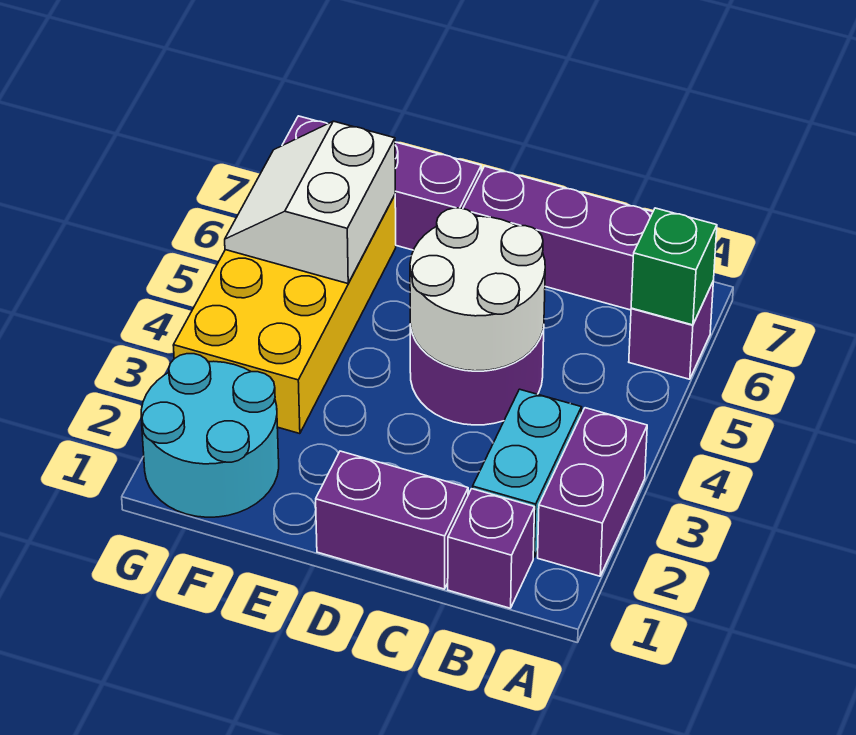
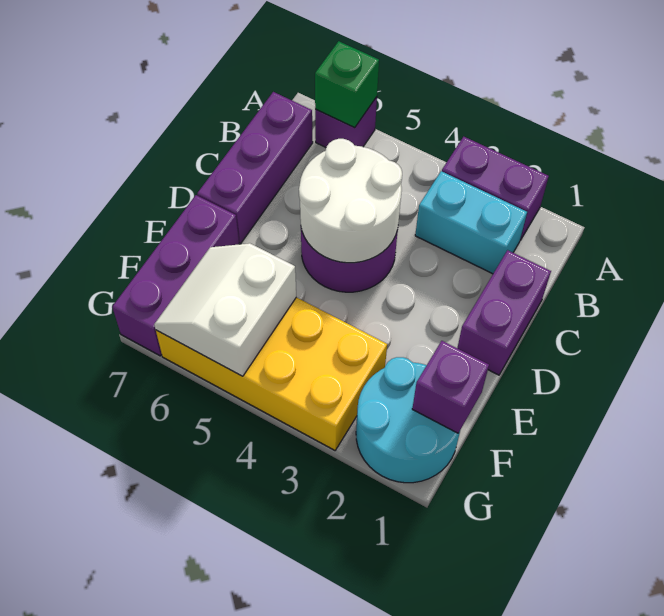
purple brick B1 level 1 -> purple brick F1 level 2
white slope F5:G6 level 2 top F -> white slope F5:G6 level 2 top 5

